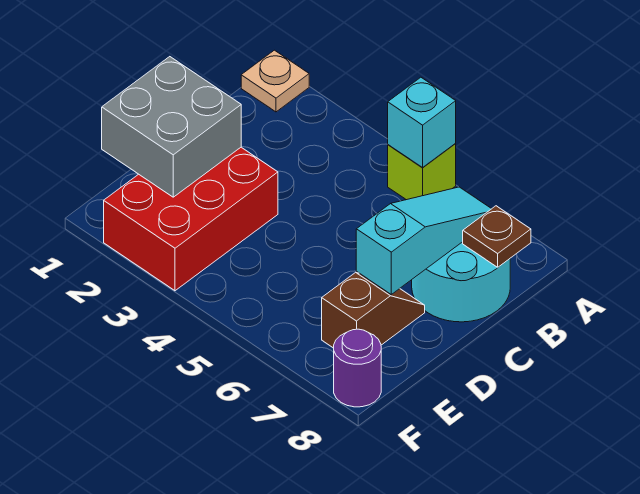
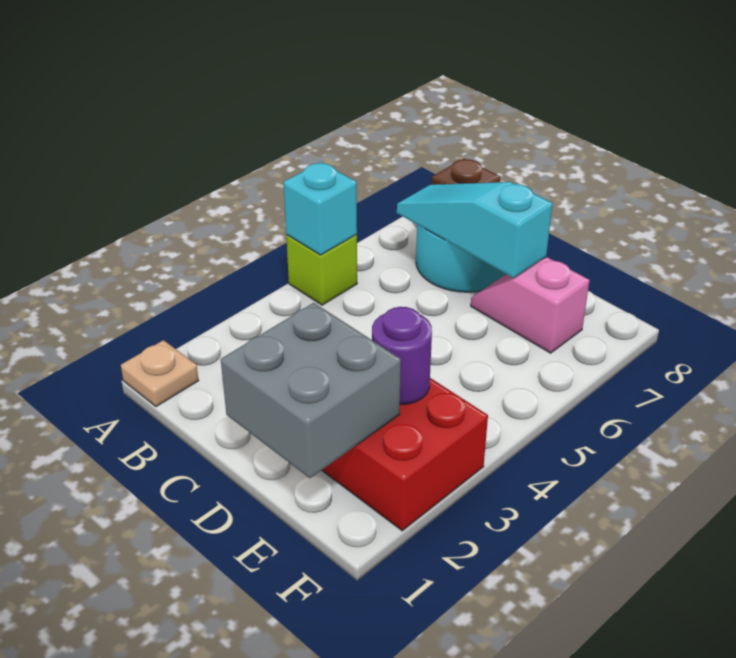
brown slope D7:E7 level 1 top E -> pink slope D7:E7 level 1 top E
purple round brick F8 level 1 -> purple round brick E3 level 2

